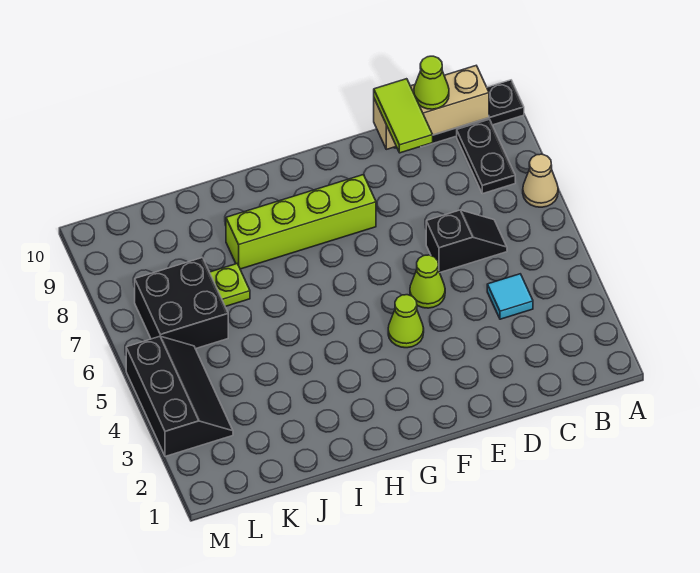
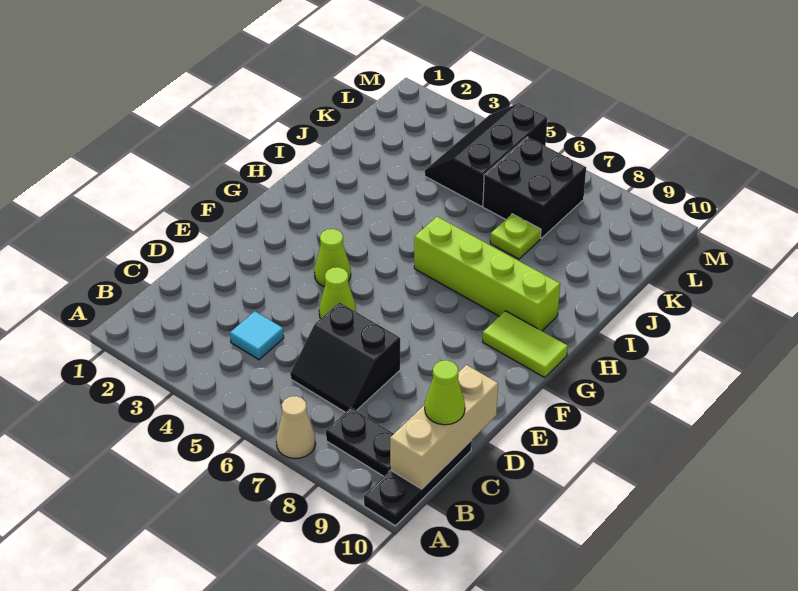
black slope C6:D6 level 1 top D -> black slope C6:D7 level 1 top D
lime tile D9:D10 level 3 -> lime tile G9:G10 level 1
lime brick F8:I8 level 1 -> lime brick H6:H9 level 1
black slope L3:M5 level 1 top M -> black slope K4:M5 level 1 top 5

